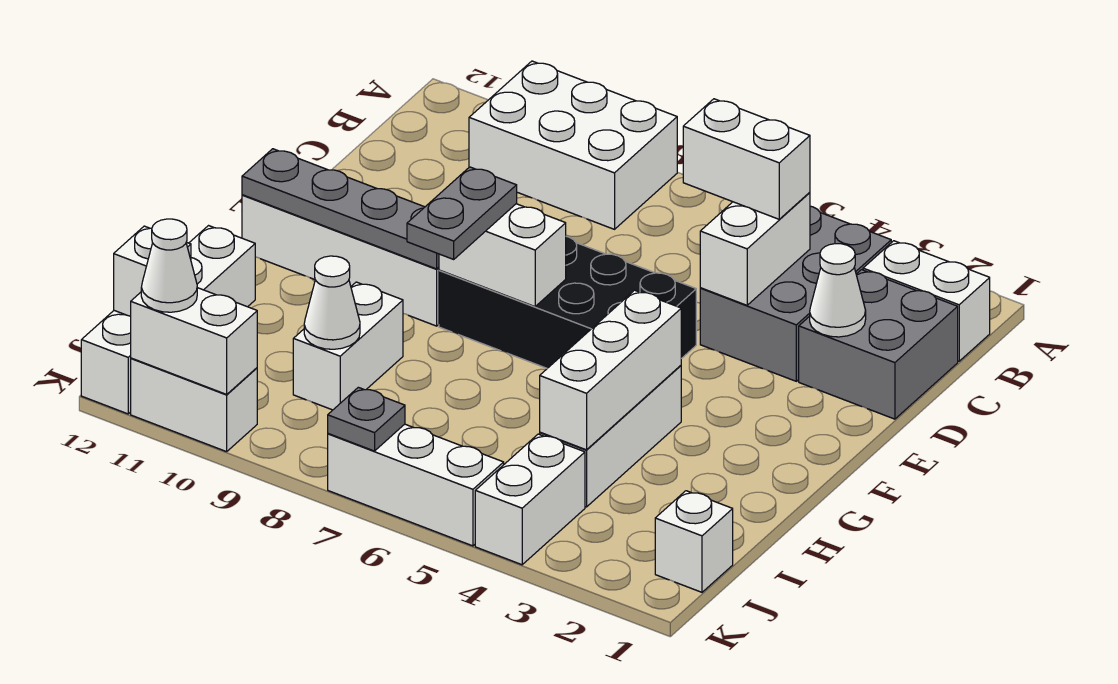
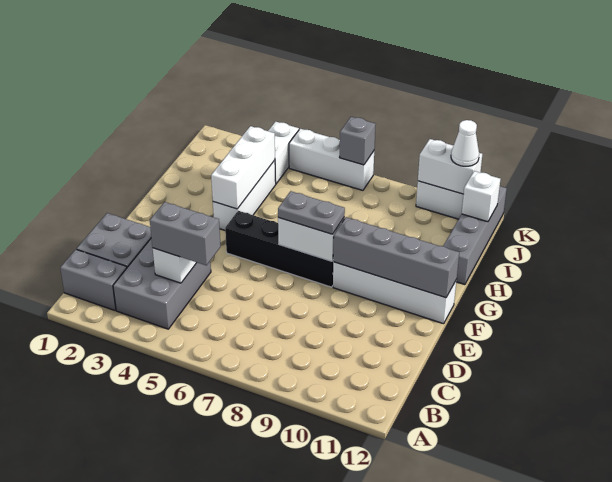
white brick A8:B10 level 1 -> none
white brick B1:B2 level 1 -> grey brick B1:B2 level 1
white brick C4:C5 level 3 -> grey brick C4:C5 level 3
white cone D2 level 2 -> none
black brick E5:F8 level 1 -> black brick F5:F8 level 1
grey plate F8:G8 level 3 -> grey plate F7:F8 level 3
grey plate F9:F12 level 2 -> grey brick F9:F12 level 2
white brick H9:I9 level 1 -> none
white brick H12:K12 level 1 -> grey brick H12:K12 level 1
white cone I9 level 2 -> none
white brick J1 level 1 -> none
grey plate K7 level 2 -> grey brick K7 level 2

